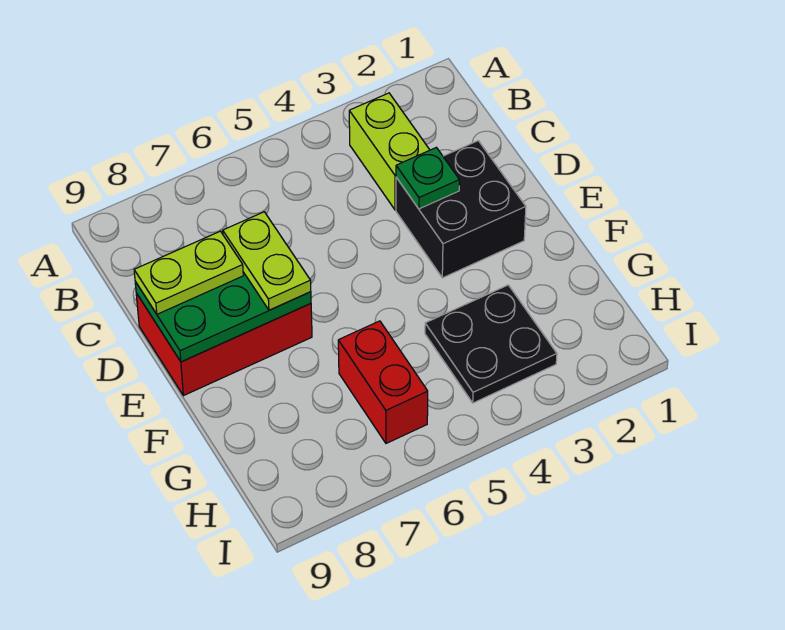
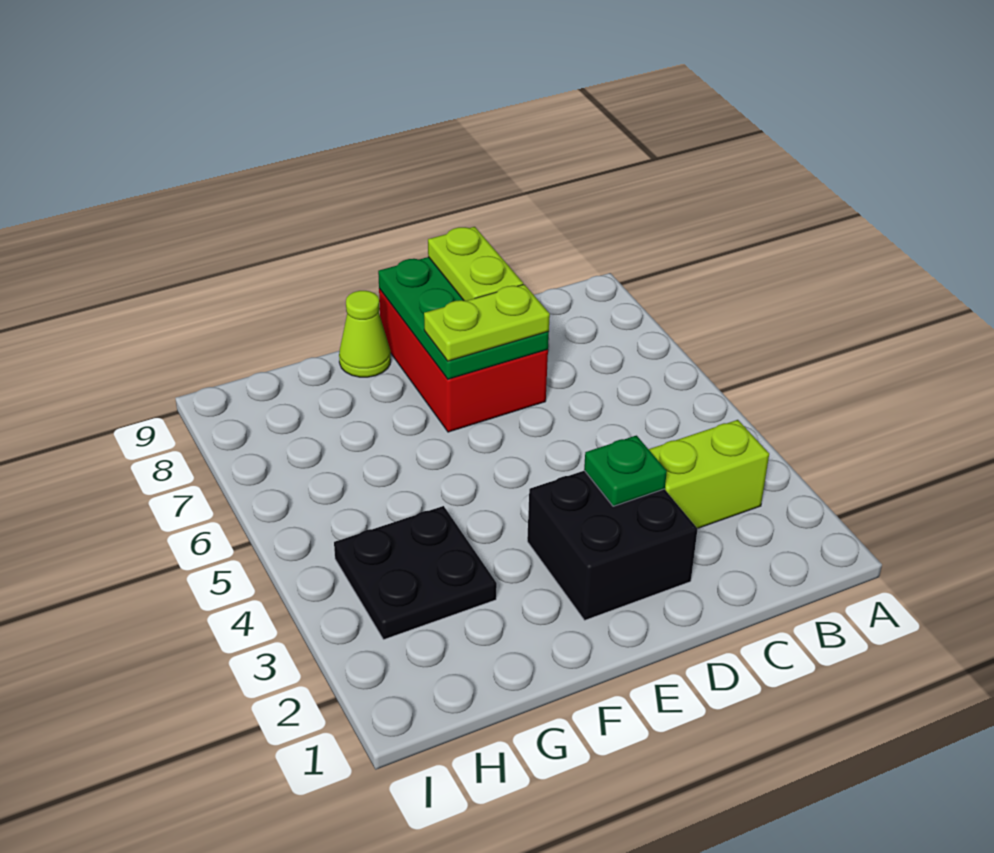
none -> lime cone F9 level 1
red brick G6:H6 level 1 -> none

